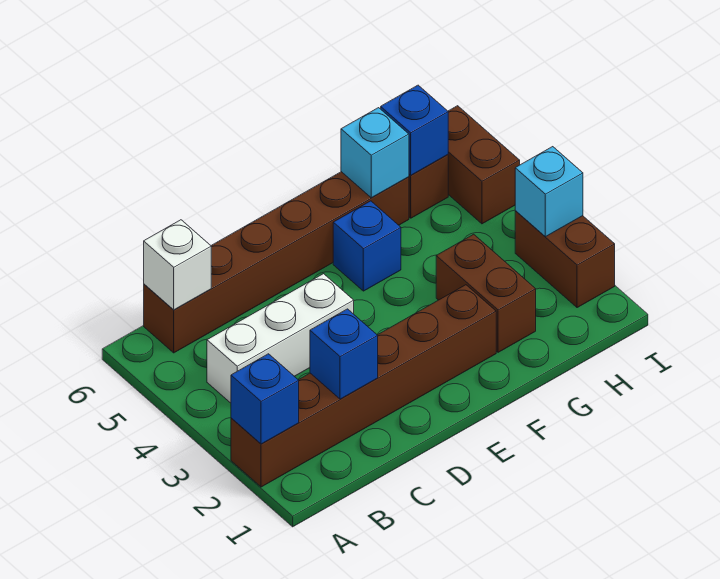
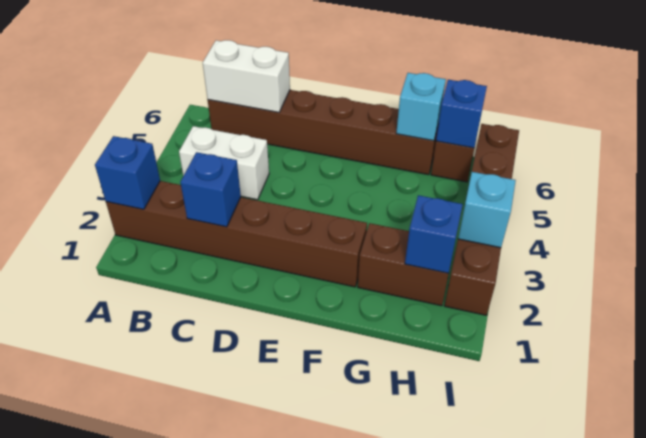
white brick B4:D4 level 1 -> white brick B4:C4 level 1
white brick B6 level 2 -> white brick B6:C6 level 2
blue brick F5 level 1 -> blue brick H2 level 2
brown brick G2:G3 level 1 -> brown brick G2:H2 level 1

